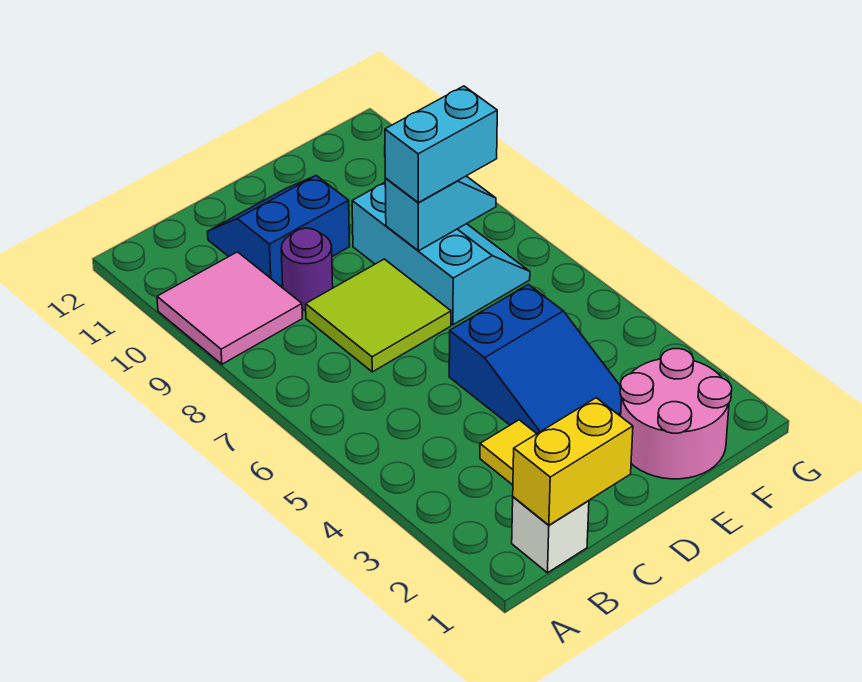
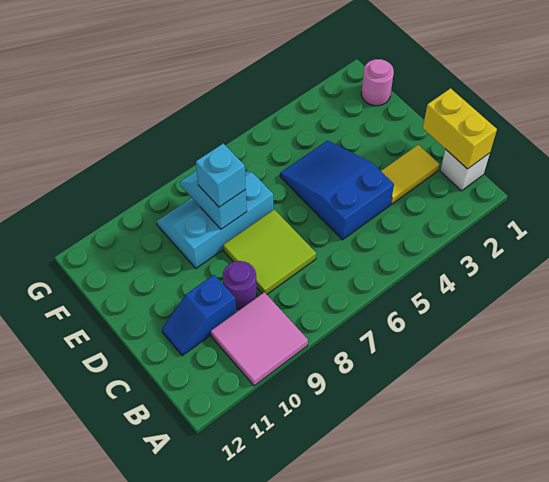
blue slope C10:D11 level 1 top 10 -> blue slope C10:C11 level 1 top 10
blue slope D3:E5 level 1 top 5 -> blue slope C4:E5 level 1 top C
pink round brick E1:F2 level 1 -> pink round brick F1 level 1
cyan brick E8:F8 level 3 -> cyan brick E8 level 3

